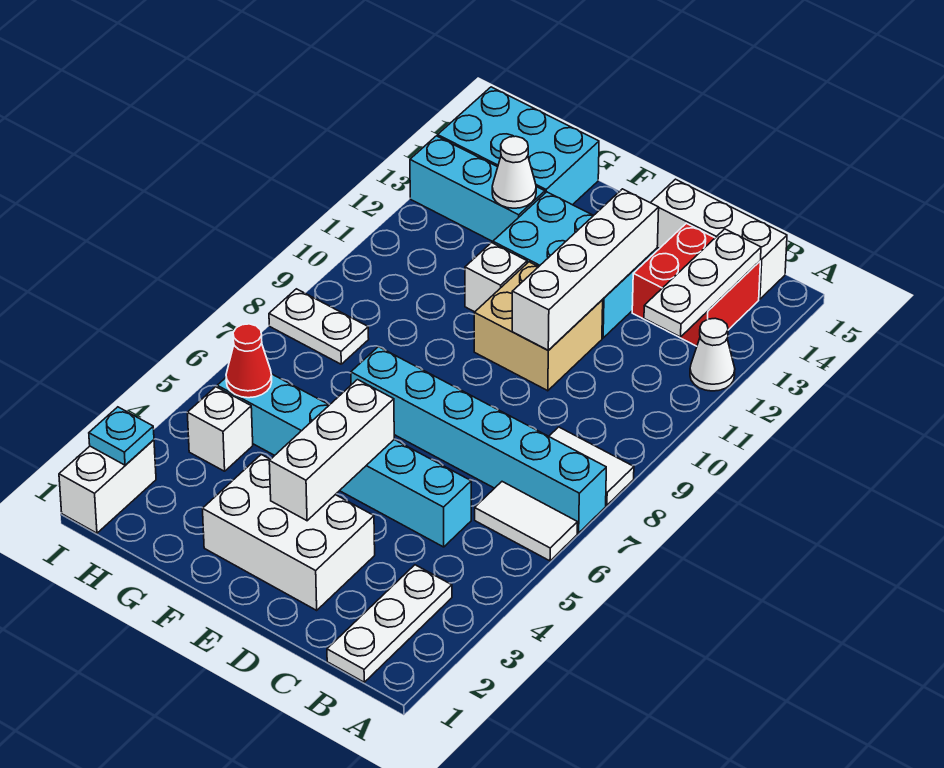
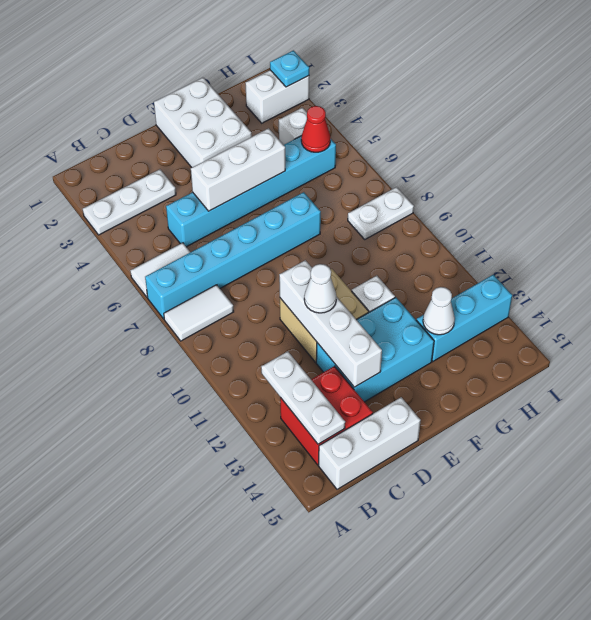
white cone A12 level 1 -> white cone D11 level 3
white plate B1:B3 level 1 -> white plate A3:C3 level 1
white brick D2:F3 level 1 -> white brick E1:F3 level 1
white brick E3:E5 level 2 -> white brick D5:F5 level 2
cyan brick G14:I15 level 1 -> none
white brick I1:I2 level 1 -> white brick H2:I2 level 1

